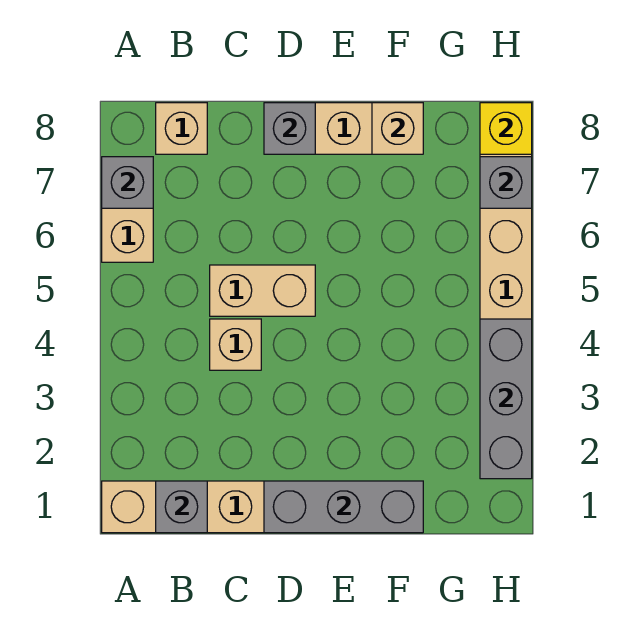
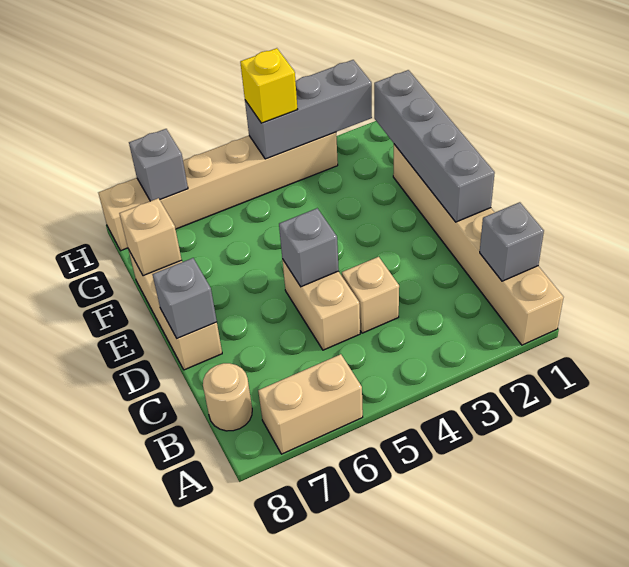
grey brick A7 level 2 -> grey brick D5 level 2
tan brick B8 level 1 -> tan round brick B8 level 1
grey brick D1:F1 level 2 -> grey brick D1:G1 level 2
yellow brick H8 level 2 -> yellow brick H4 level 3

